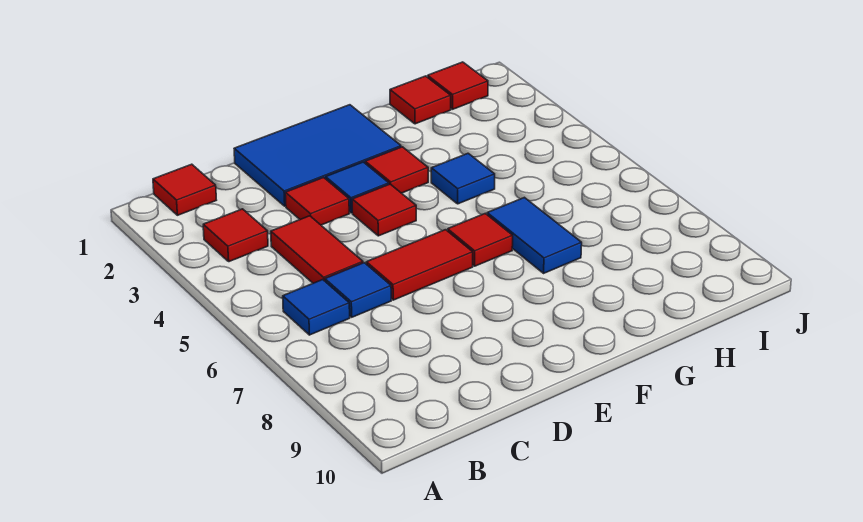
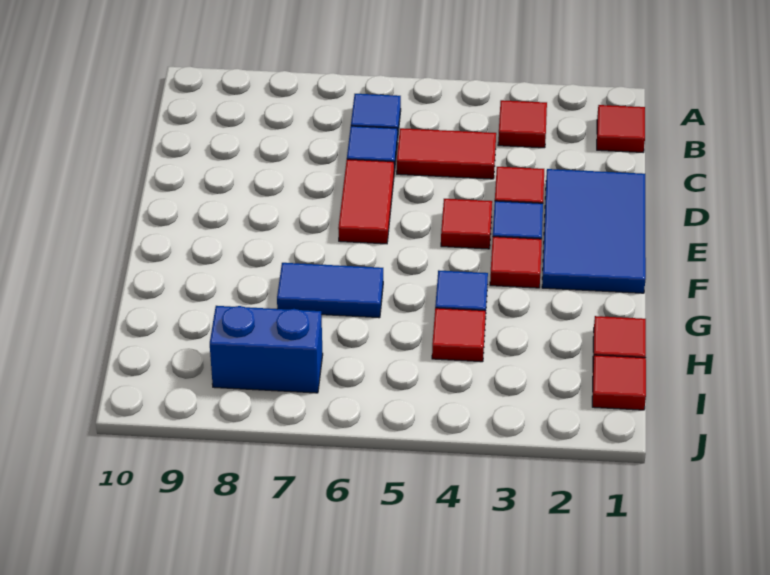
red tile F6 level 1 -> red tile H4 level 1
none -> blue brick I7:I8 level 1

